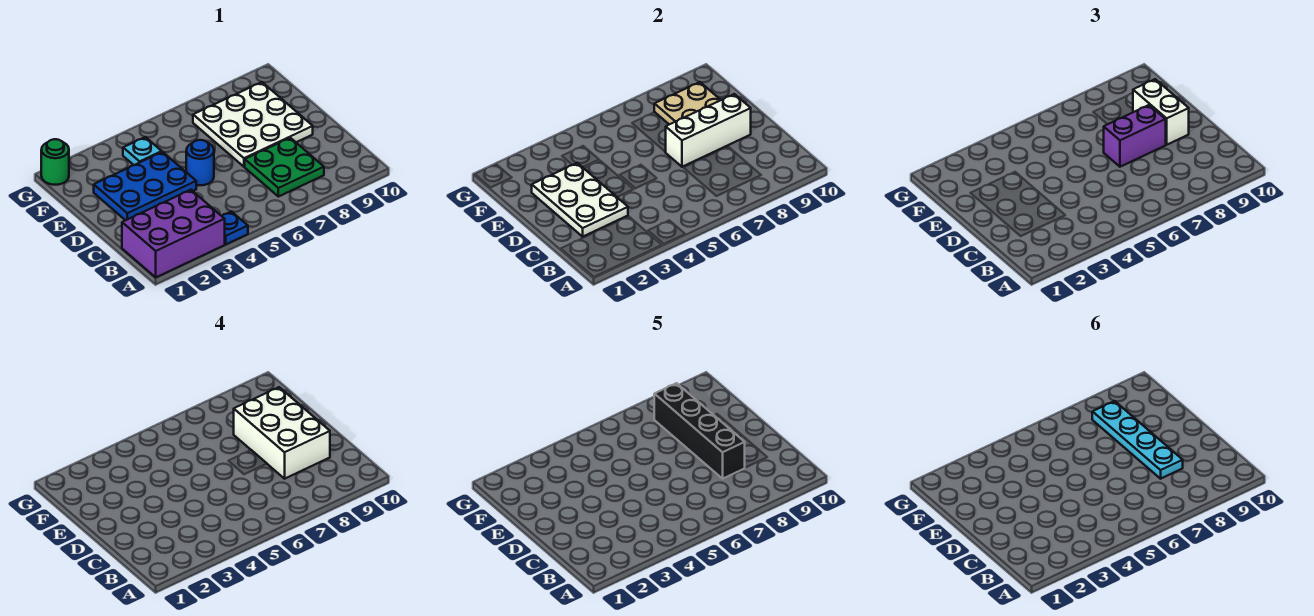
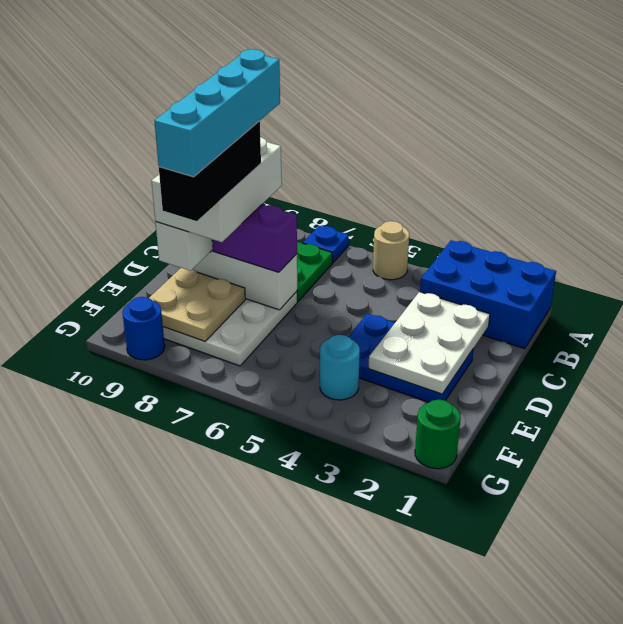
purple brick A1:B3 level 1 -> blue brick A1:B3 level 1
blue plate A4 level 1 -> blue plate A7 level 1
none -> tan round brick A5 level 1
black brick C8:F8 level 5 -> black brick D8:F8 level 5
cyan plate C8:F8 level 6 -> cyan brick C8:F8 level 6
blue round brick D5 level 1 -> blue round brick G9 level 1
cyan plate F4 level 1 -> cyan round brick F4 level 1

